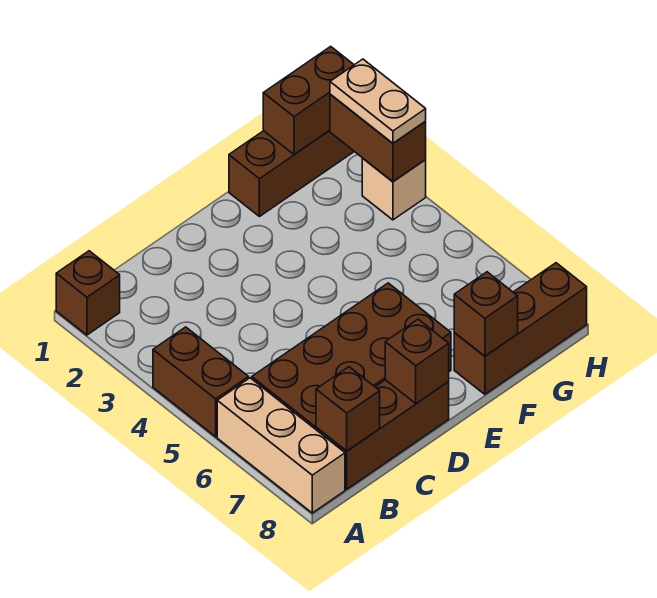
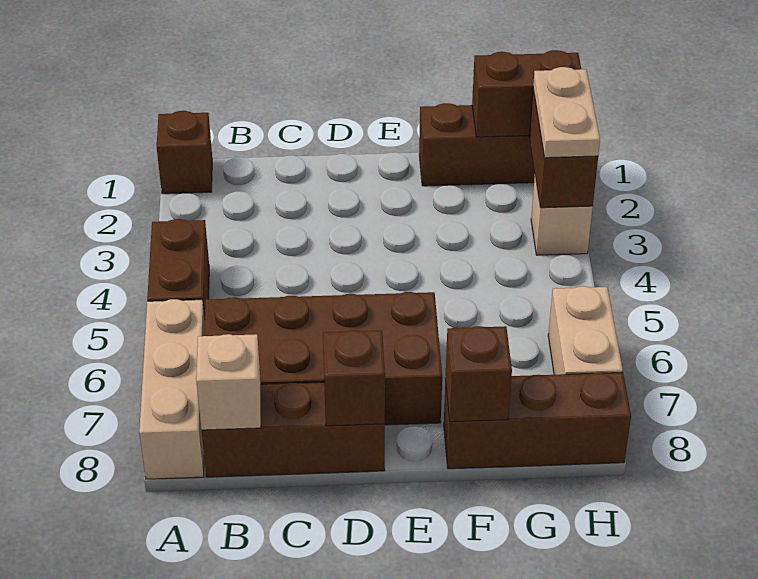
brown brick B8 level 2 -> tan brick B8 level 2
none -> tan brick H6:H7 level 1

